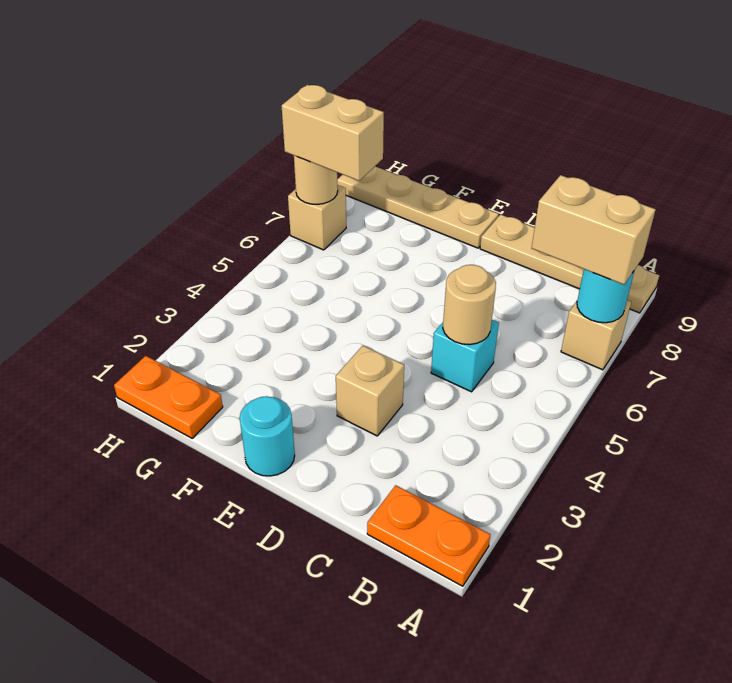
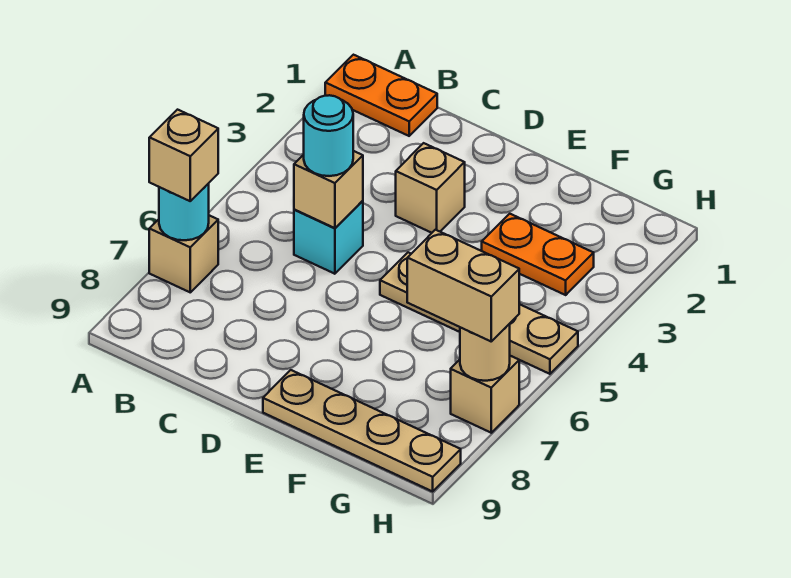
tan brick A7:B7 level 3 -> tan brick A7 level 3
tan plate A9:D9 level 1 -> tan plate E5:H5 level 1
tan round brick C5 level 2 -> tan brick C5 level 2
cyan round brick E1 level 1 -> cyan round brick C5 level 3
orange plate G1:H1 level 1 -> orange plate F3:G3 level 1

